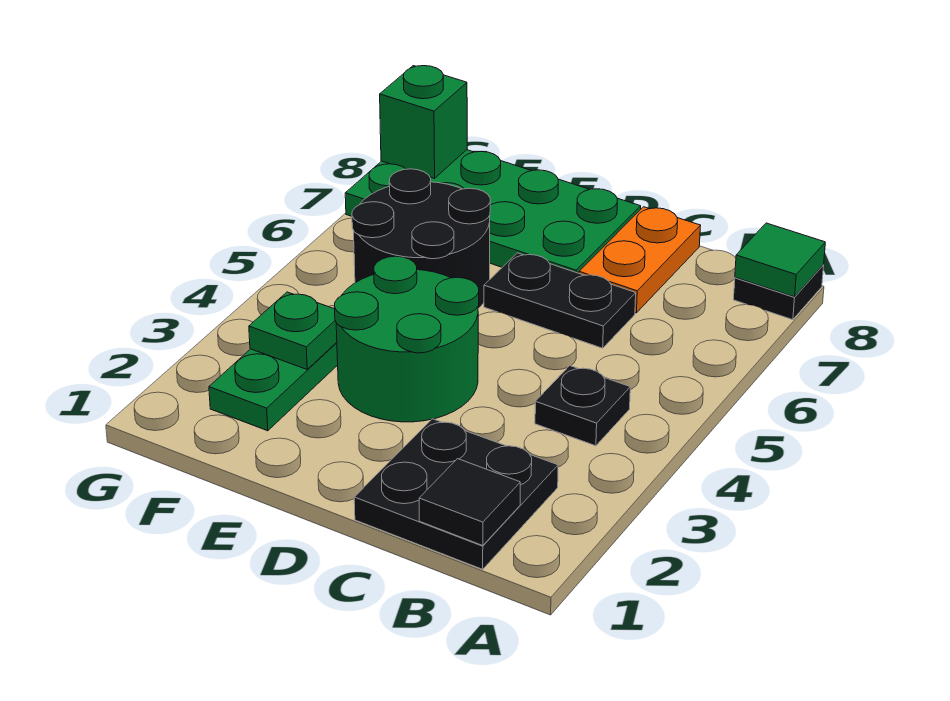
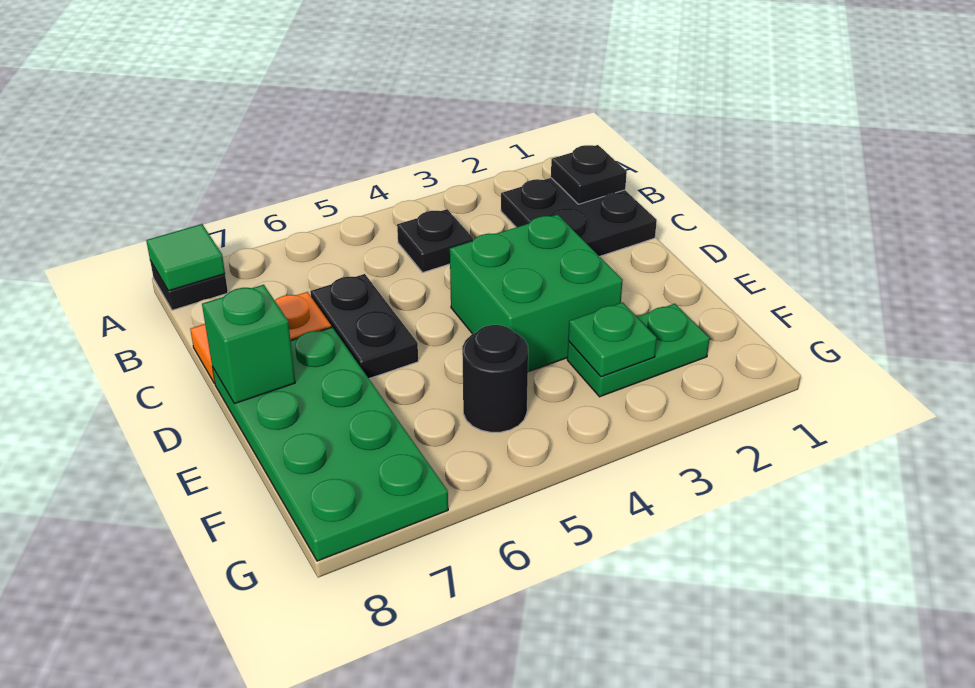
black tile B1 level 2 -> black plate B1 level 2
green round brick D3:E4 level 1 -> green brick D3:E4 level 1
black round brick E5:F6 level 1 -> black round brick F5 level 1
green brick G8 level 2 -> green brick D8 level 2

